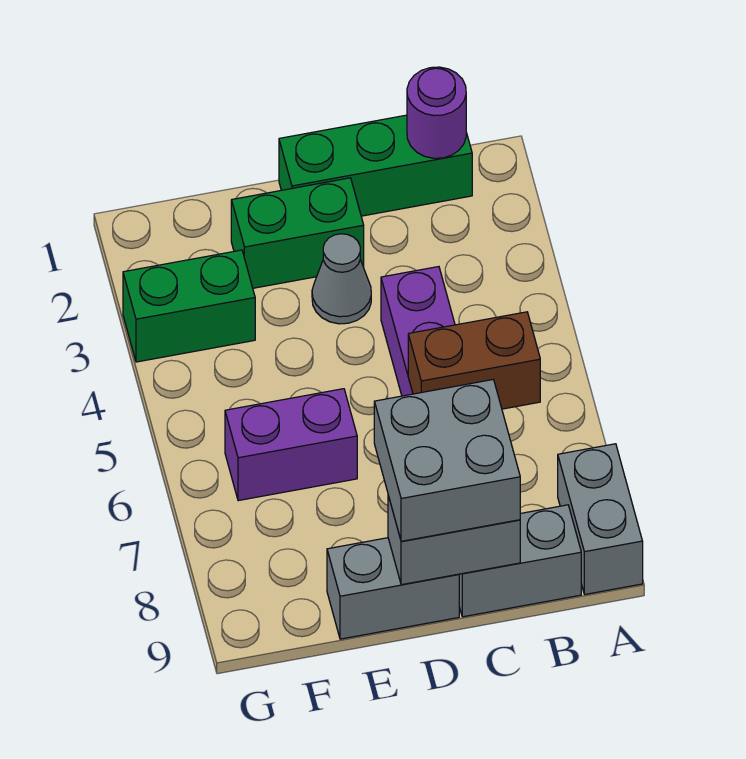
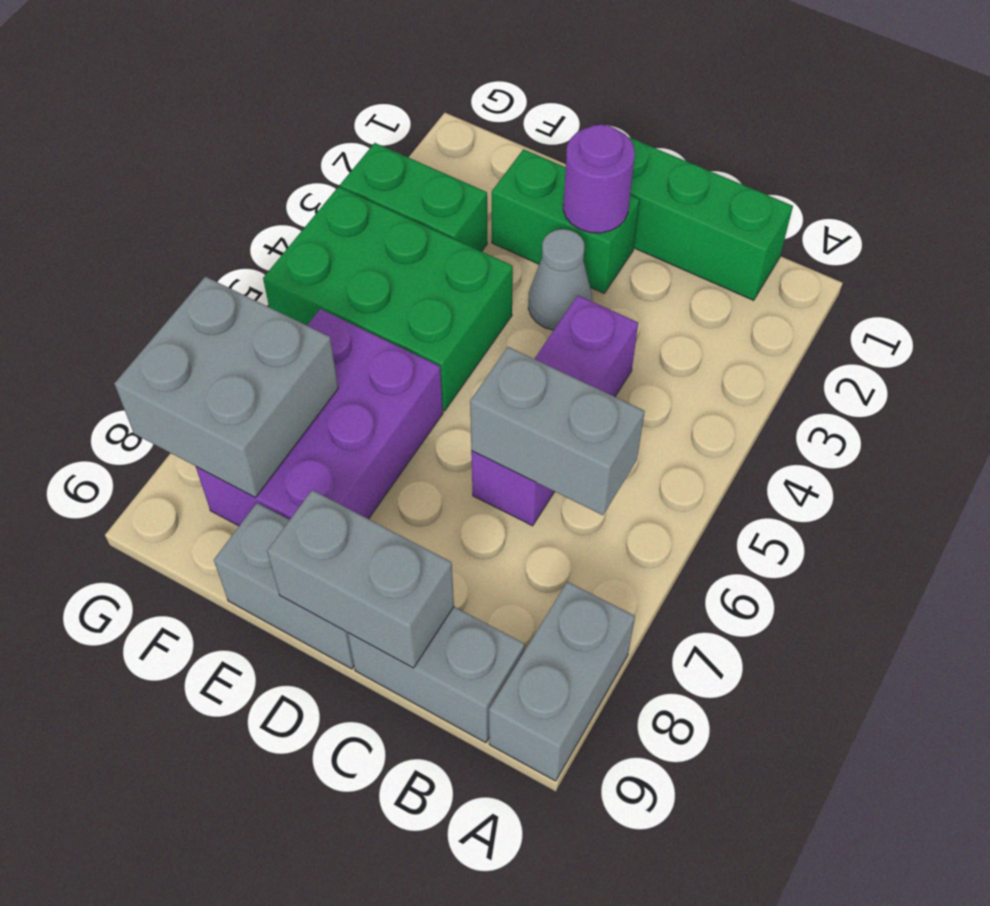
purple round brick B1 level 2 -> purple round brick D2 level 2
brown brick B6:C6 level 2 -> grey brick B6:C6 level 2
grey brick C8:D9 level 3 -> grey brick F7:G8 level 2
none -> green brick E4:G5 level 1
purple brick E6:F6 level 1 -> purple brick E6:F8 level 1

